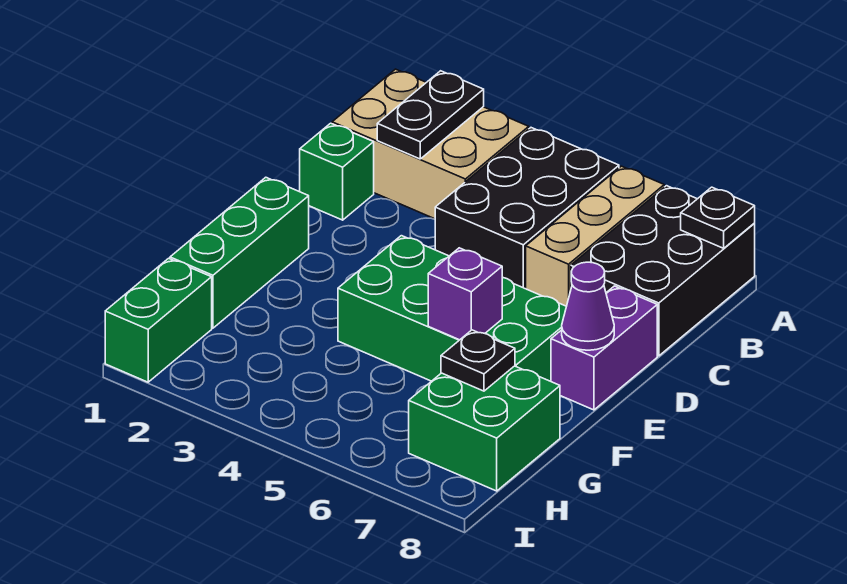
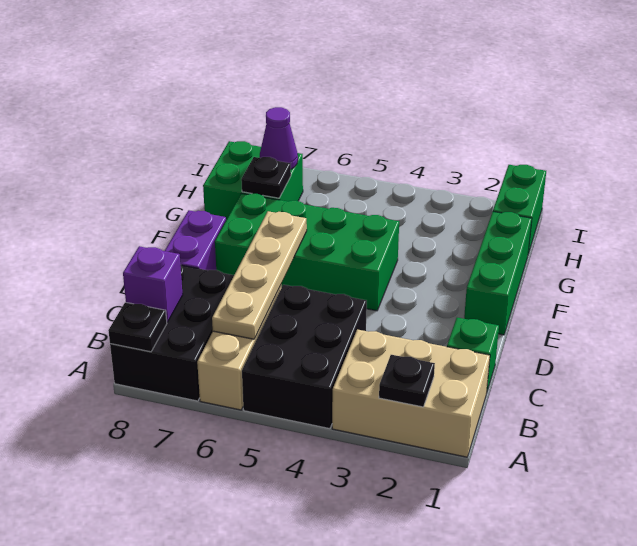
black plate A2:B2 level 2 -> black plate A2 level 2
none -> tan plate B6:E6 level 2
purple cone E8 level 2 -> purple cone H7 level 2
purple brick F6 level 2 -> purple brick B8 level 2

